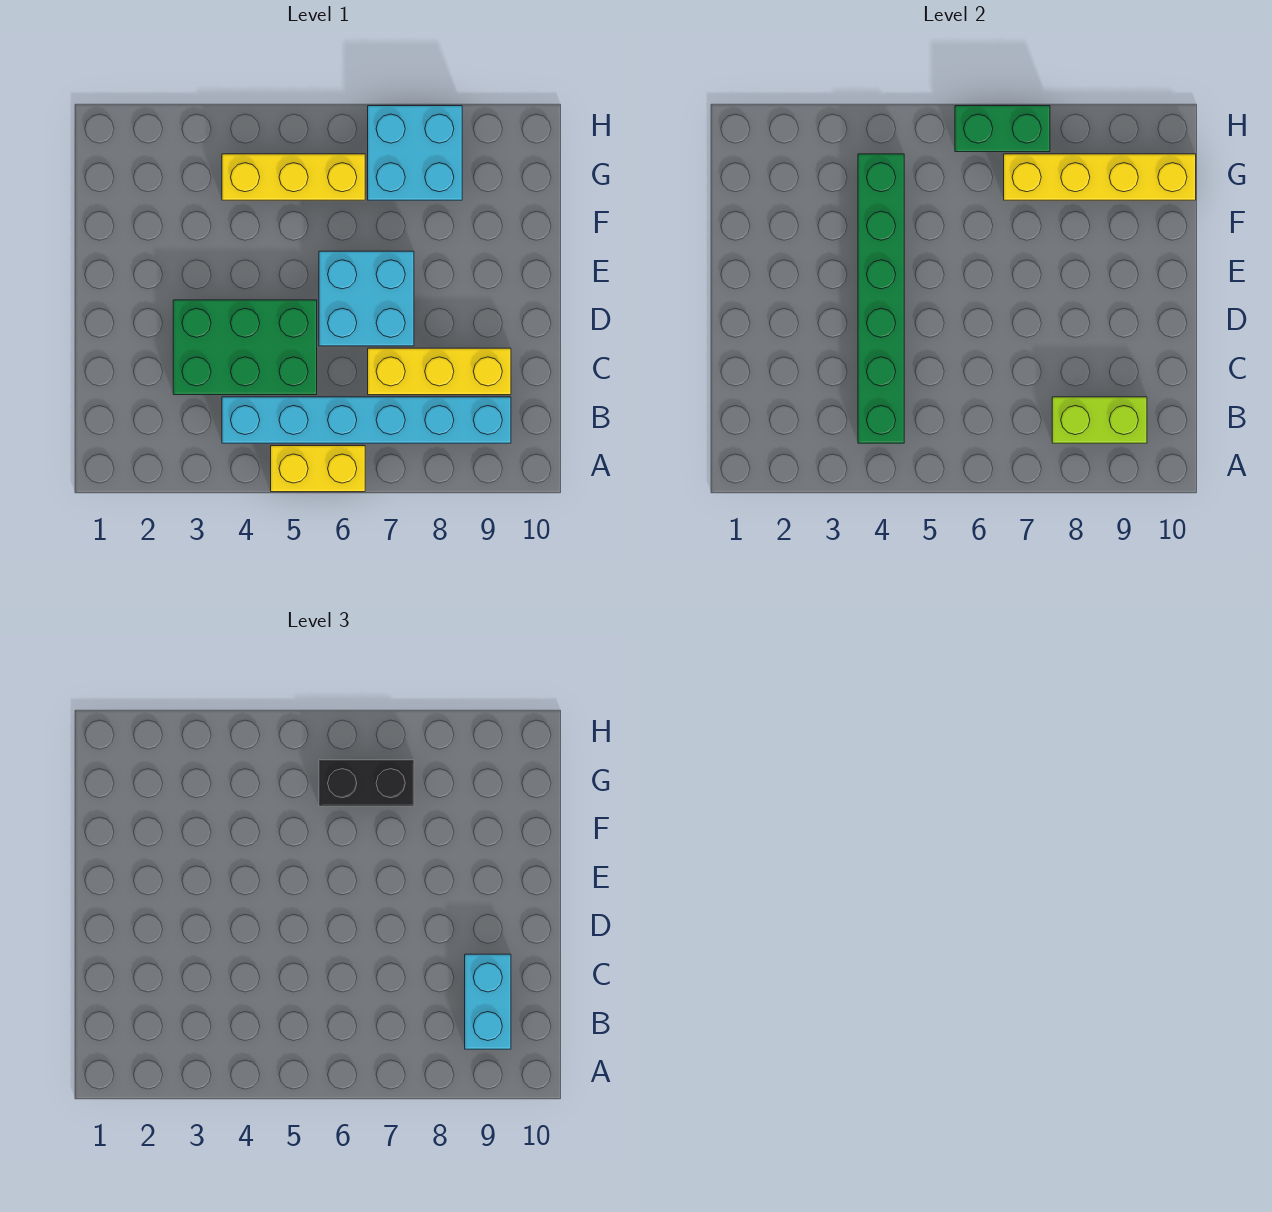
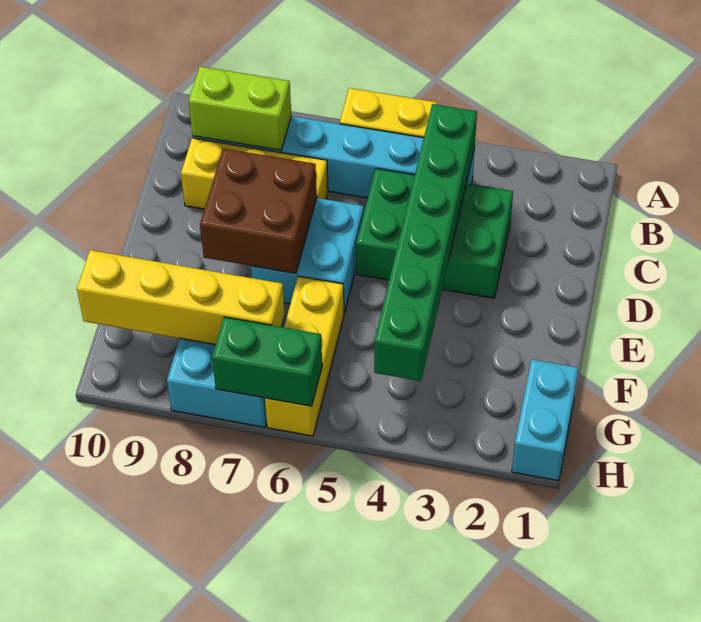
cyan brick B9:C9 level 3 -> cyan brick G1:H1 level 1
none -> brown brick D7:E8 level 2
yellow brick G4:G6 level 1 -> yellow brick F6:H6 level 1
black brick G6:G7 level 3 -> none

